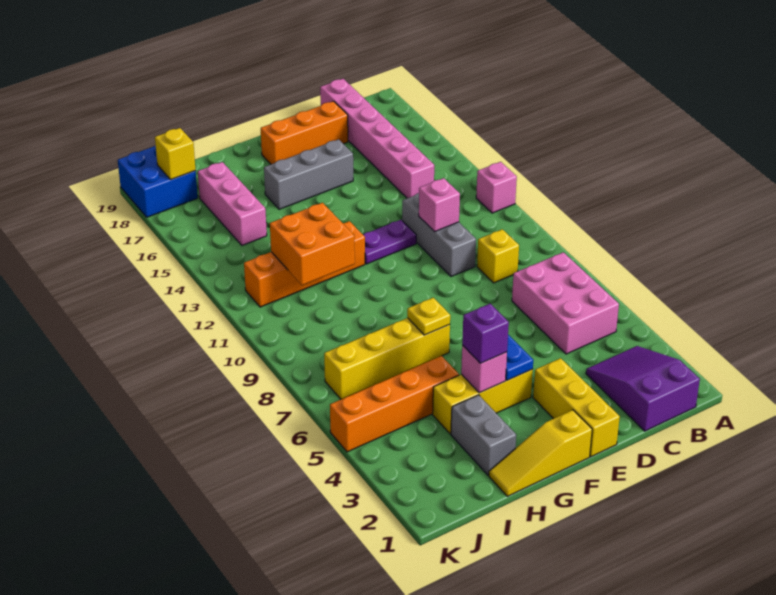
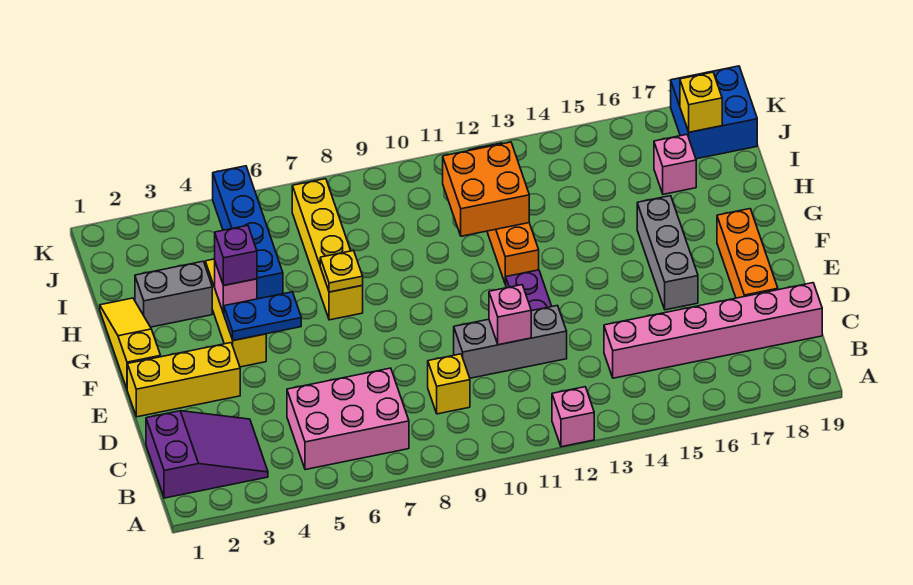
orange brick H5:K5 level 1 -> blue brick H5:K5 level 1
pink brick I15:I17 level 1 -> pink brick I17 level 1

